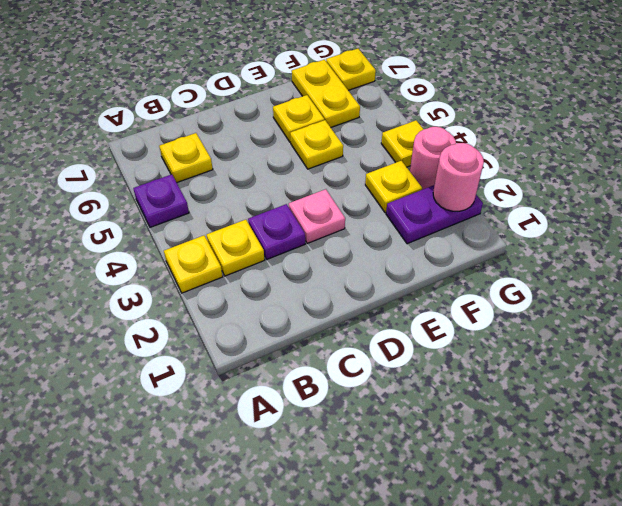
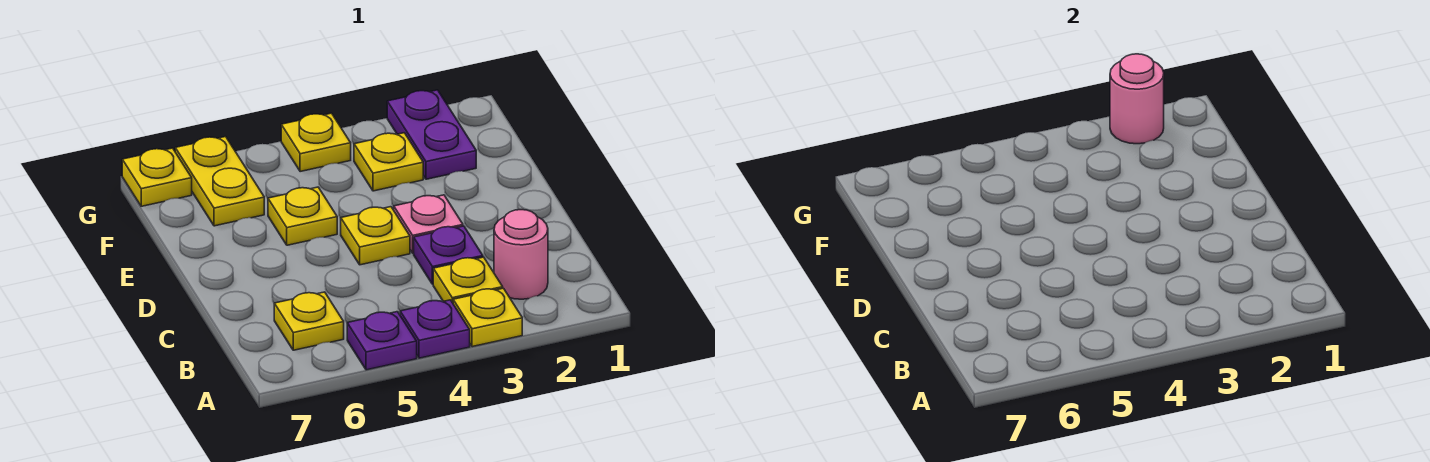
none -> purple plate A4 level 1
yellow plate E6 level 1 -> yellow plate D4 level 1
yellow plate F6:F7 level 1 -> yellow plate F6:G6 level 1
pink round brick G3 level 1 -> pink round brick B2 level 1

